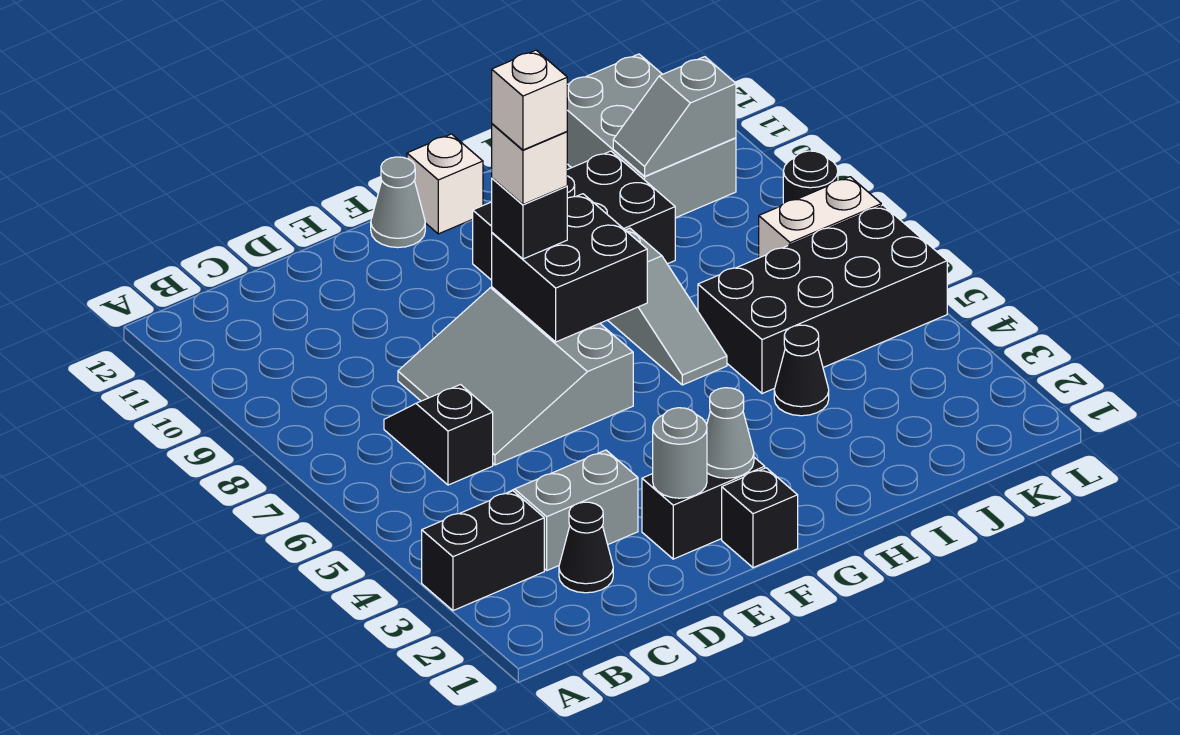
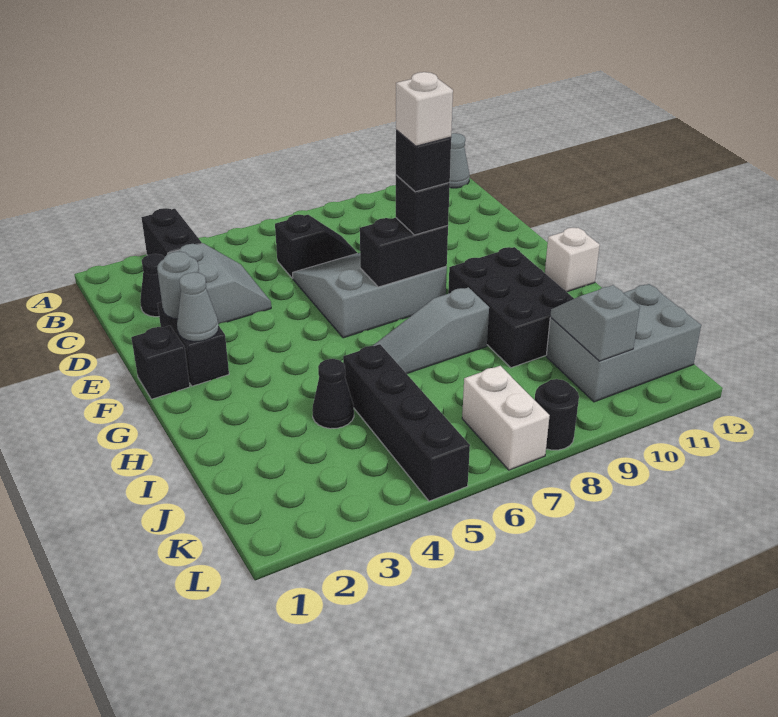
black brick F7:G8 level 2 -> black brick F7:F8 level 2
white brick F8 level 4 -> black brick F8 level 4
grey cone F12 level 1 -> grey cone A12 level 1
black brick I5:L6 level 1 -> black brick I5:L5 level 1

